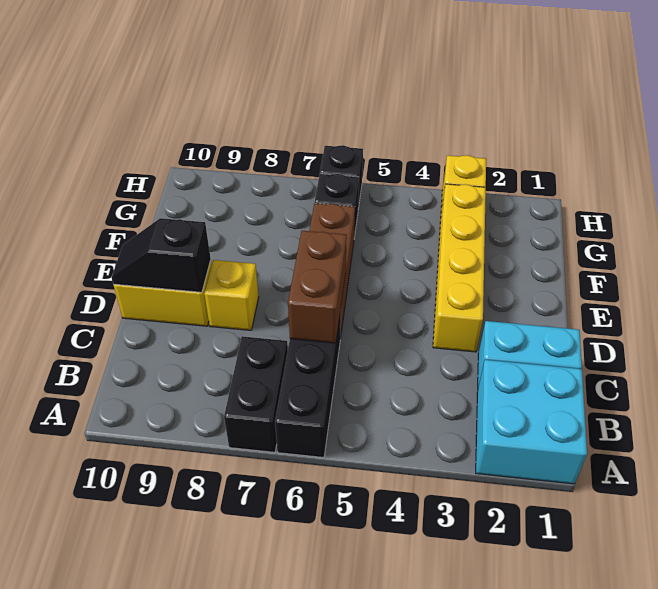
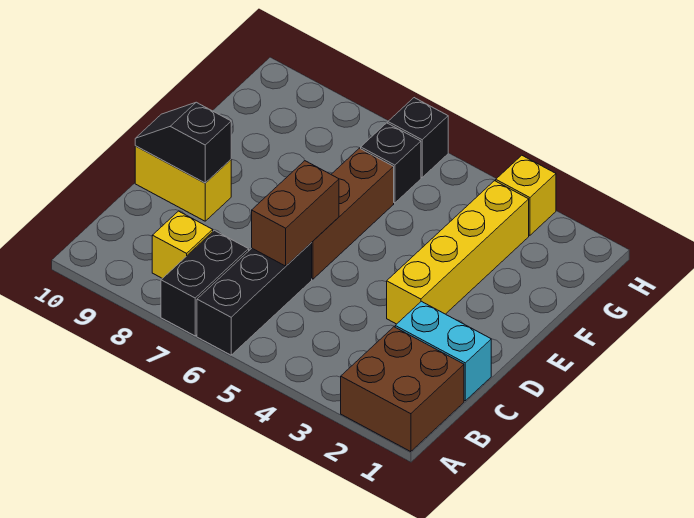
cyan brick A1:B2 level 1 -> brown brick A1:B2 level 1
yellow brick D8 level 1 -> yellow brick B8 level 1

